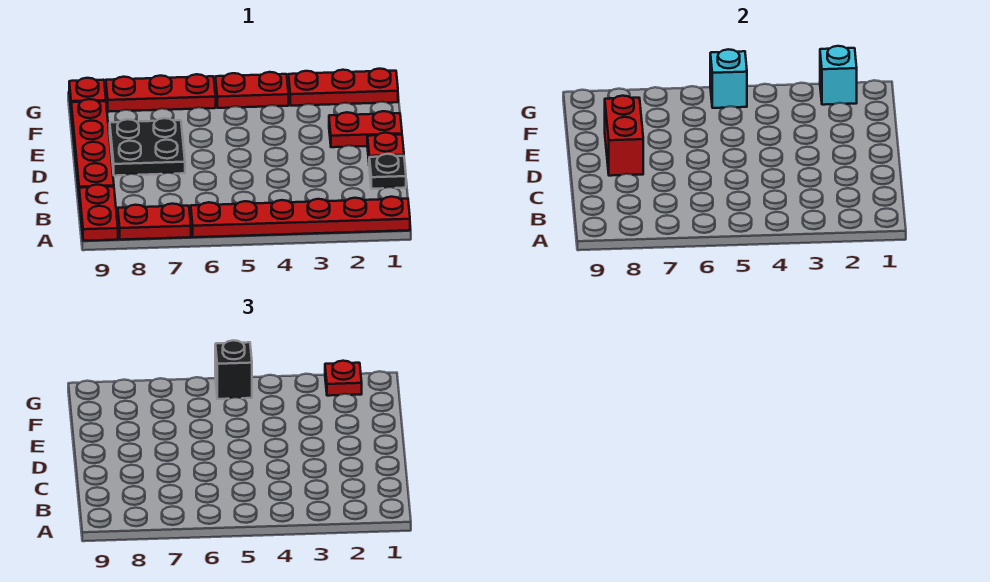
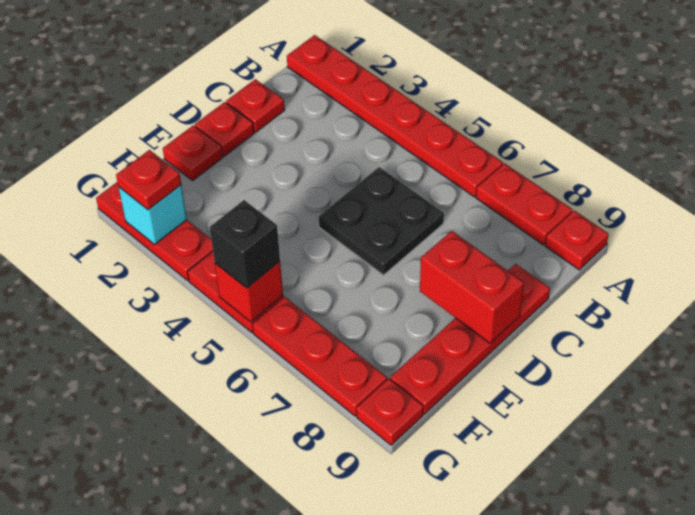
red plate A9:B9 level 1 -> red plate A9 level 1
black plate C1 level 1 -> red plate C1 level 1
black plate D7:E8 level 1 -> black plate C5:D6 level 1
red brick D8:E8 level 2 -> red brick D8:D9 level 2
red plate E1:E2 level 1 -> red plate E1 level 1
cyan brick G5 level 2 -> red brick G5 level 2

